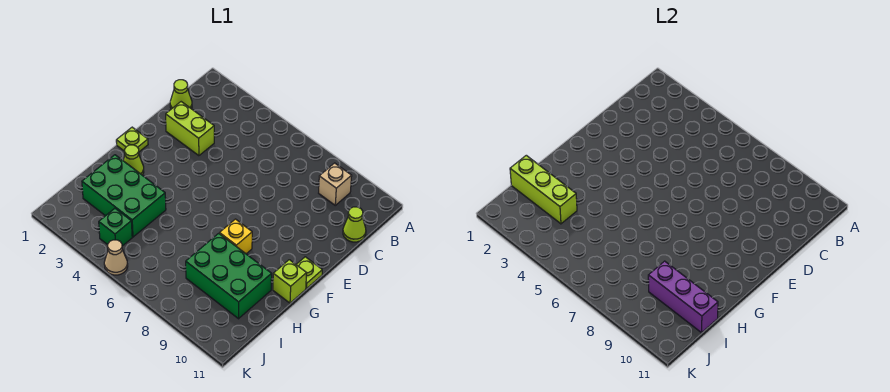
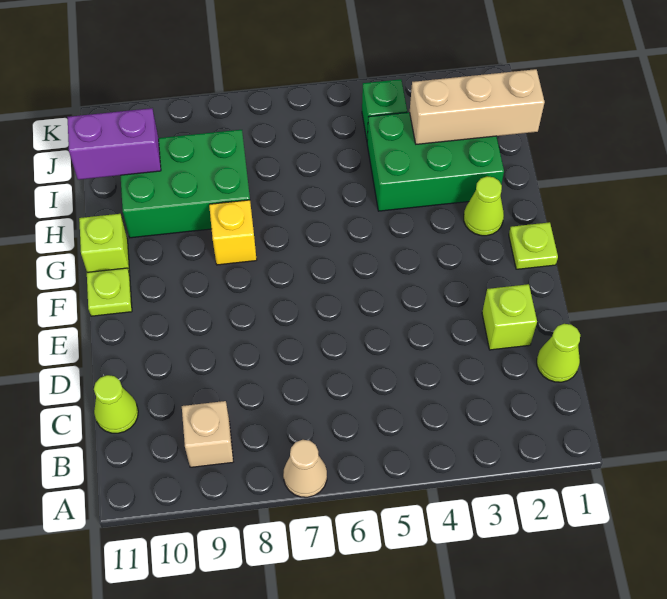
lime brick D2:D3 level 1 -> lime brick D2 level 1
lime brick I1:I3 level 2 -> tan brick I1:I3 level 2
purple brick I9:I11 level 2 -> purple brick I10:I11 level 2
tan cone K5 level 1 -> tan cone A7 level 1

